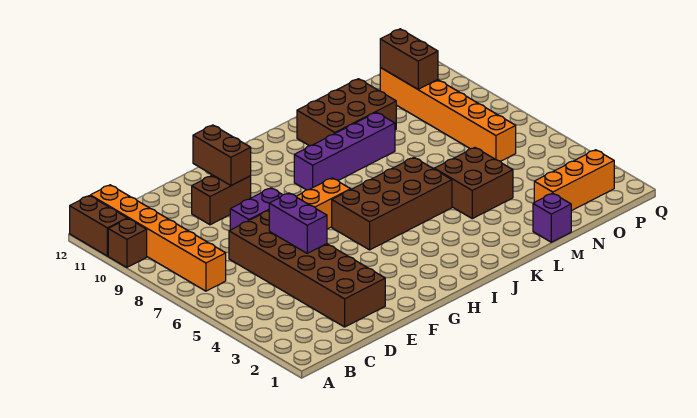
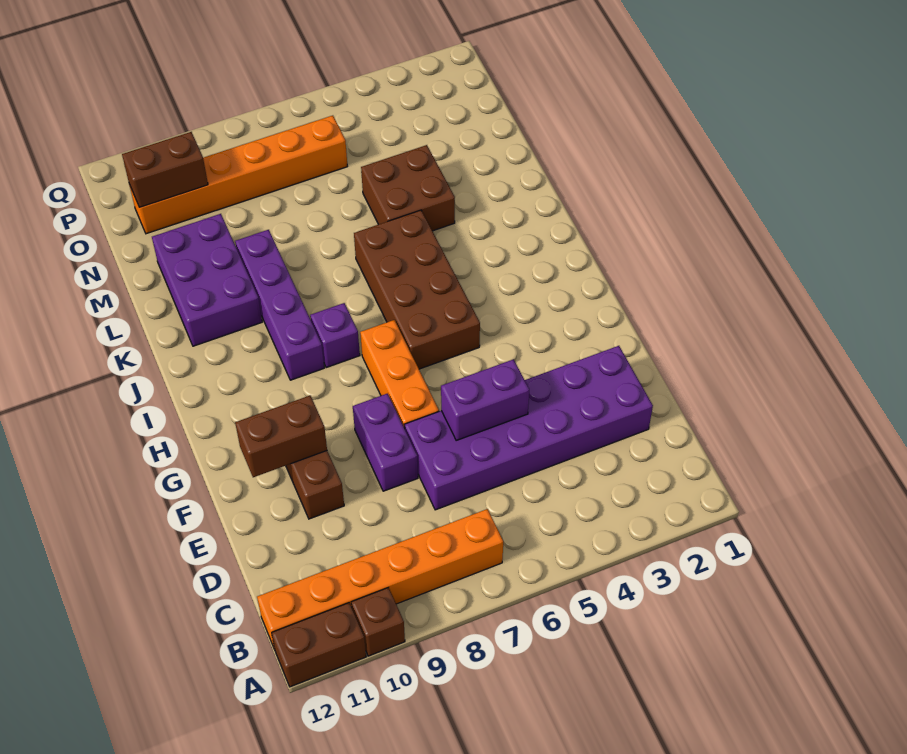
brown brick D2:E7 level 1 -> purple brick D2:E7 level 1
brown brick K10:M11 level 1 -> purple brick K10:M11 level 1
purple brick M1 level 1 -> purple brick I8 level 1
orange brick N2:P2 level 1 -> none

